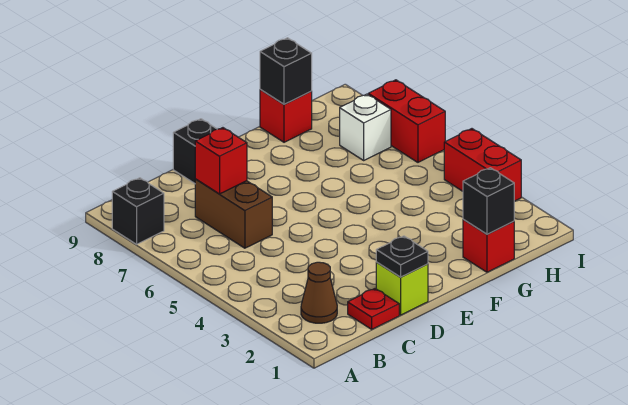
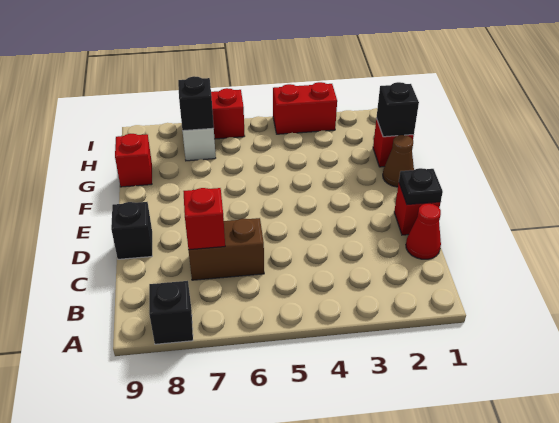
brown cone B2 level 1 -> brown cone F1 level 1
red plate C1 level 1 -> red cone C1 level 1
lime brick D1 level 1 -> red brick D1 level 1
black brick G9 level 2 -> black brick H7 level 2

